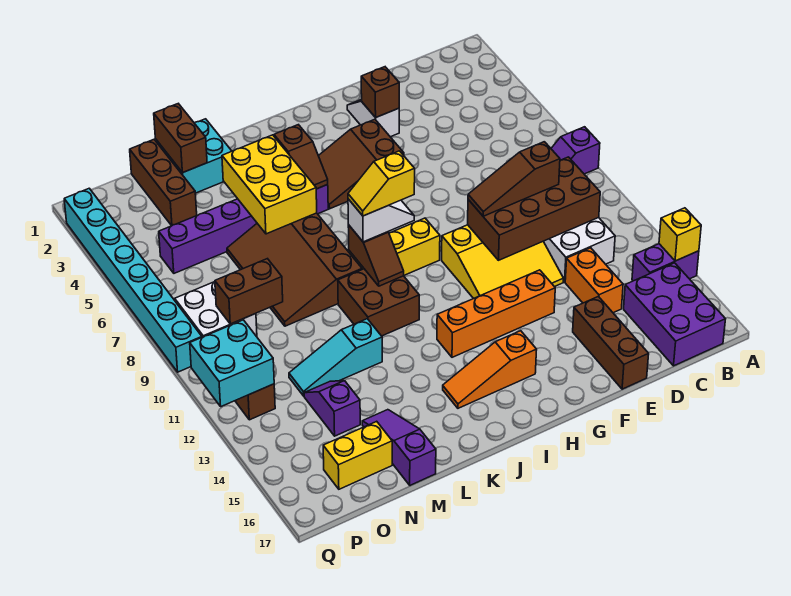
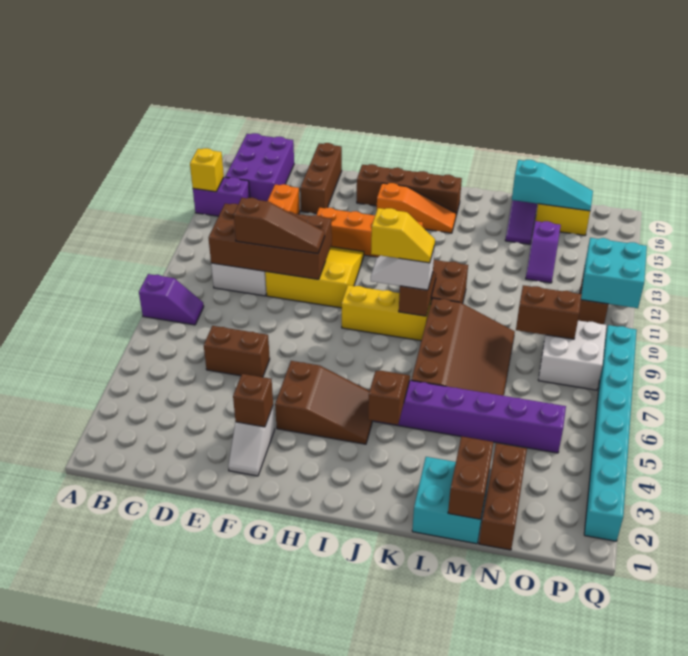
none -> brown brick D6:E6 level 1
none -> brown brick G16:J16 level 1
yellow brick K4:L6 level 2 -> none
cyan slope L12:N12 level 1 top L -> cyan slope M16:O16 level 2 top M

